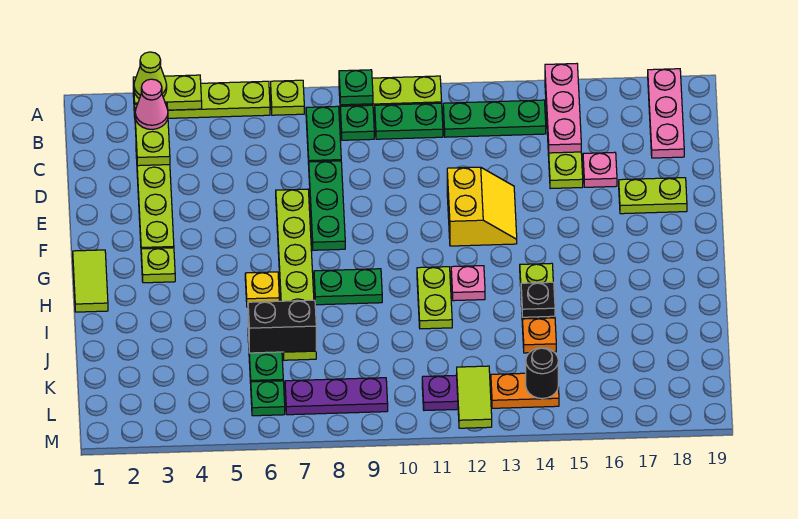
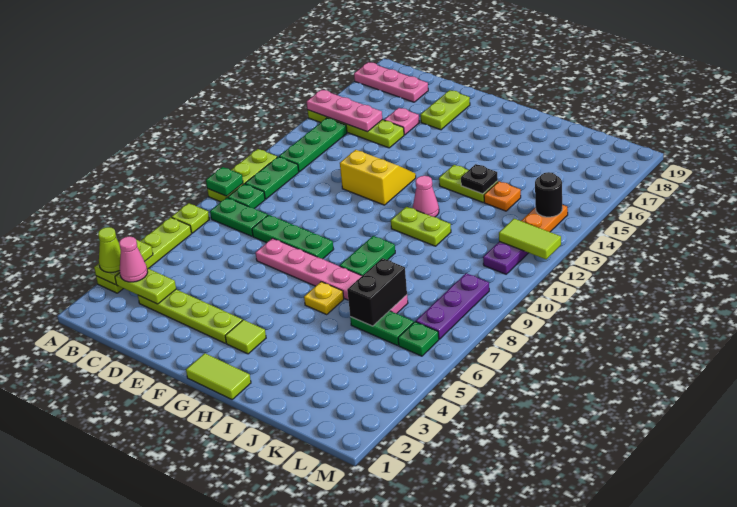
lime plate E7:J7 level 1 -> pink plate E7:J7 level 1
lime plate G3 level 1 -> lime tile G3 level 1
pink plate H12 level 1 -> pink cone H12 level 1

